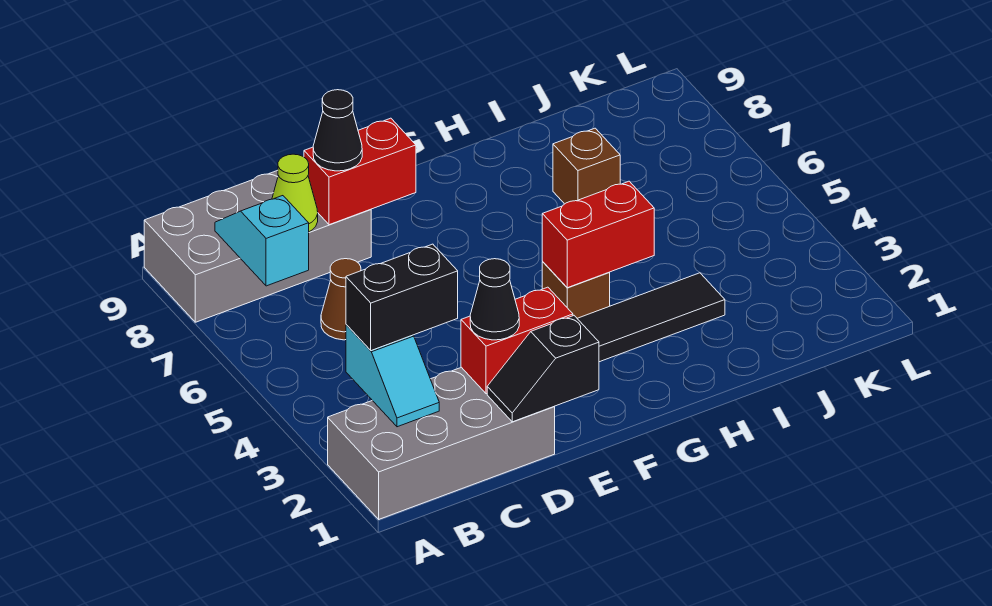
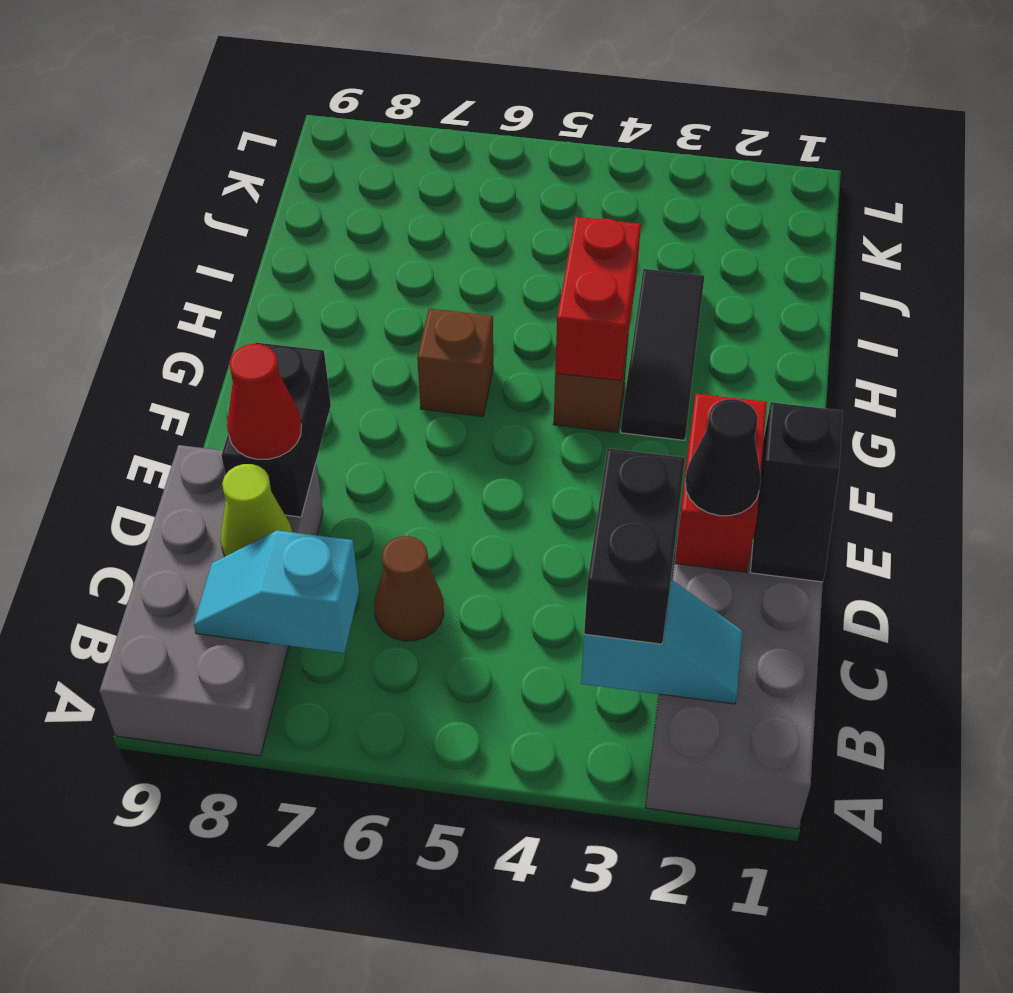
red brick D8:E8 level 2 -> black brick D8:E8 level 2
black cone D8 level 3 -> red cone D8 level 3
brown brick I7 level 1 -> brown brick G6 level 1

